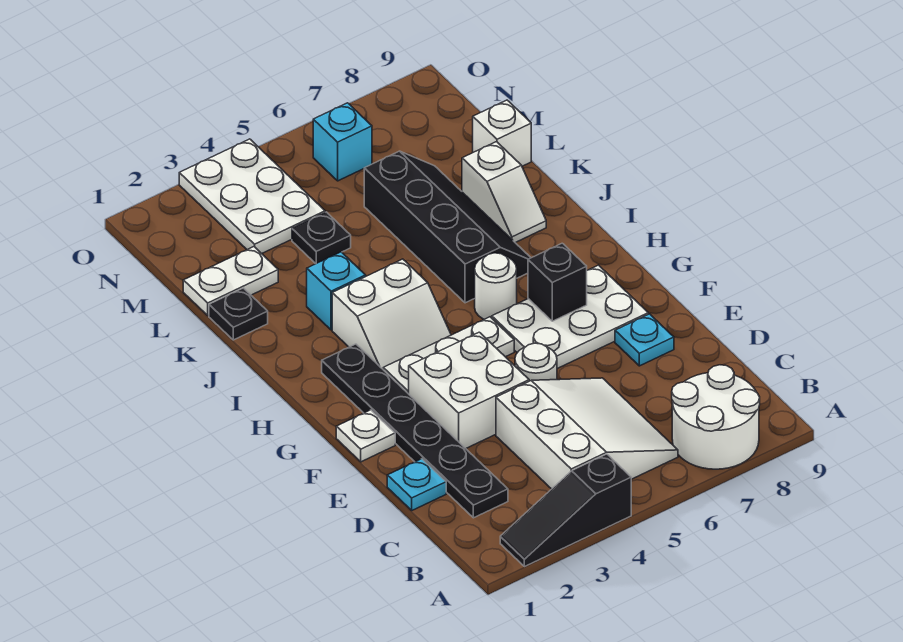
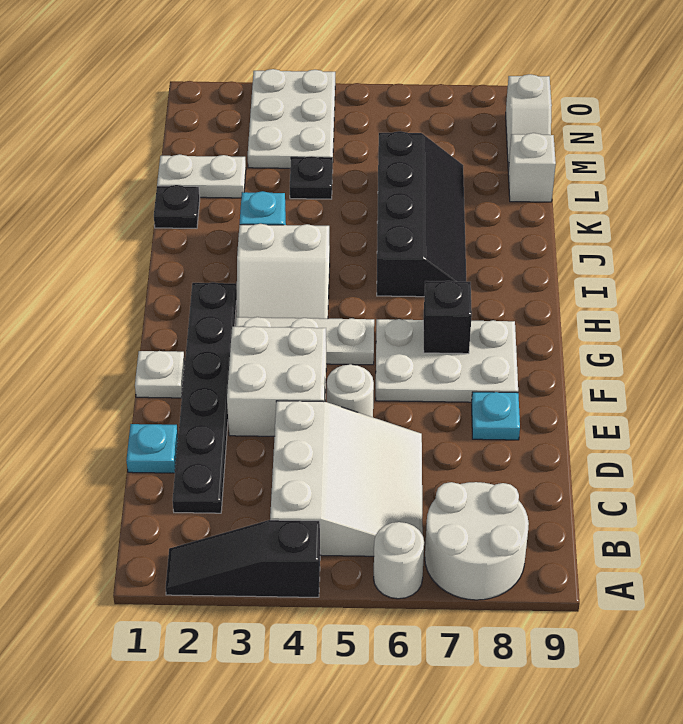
white round brick H6 level 1 -> white round brick A6 level 1
white slope J8:K8 level 1 top K -> white slope M9:N9 level 1 top N
cyan brick N6 level 1 -> none

